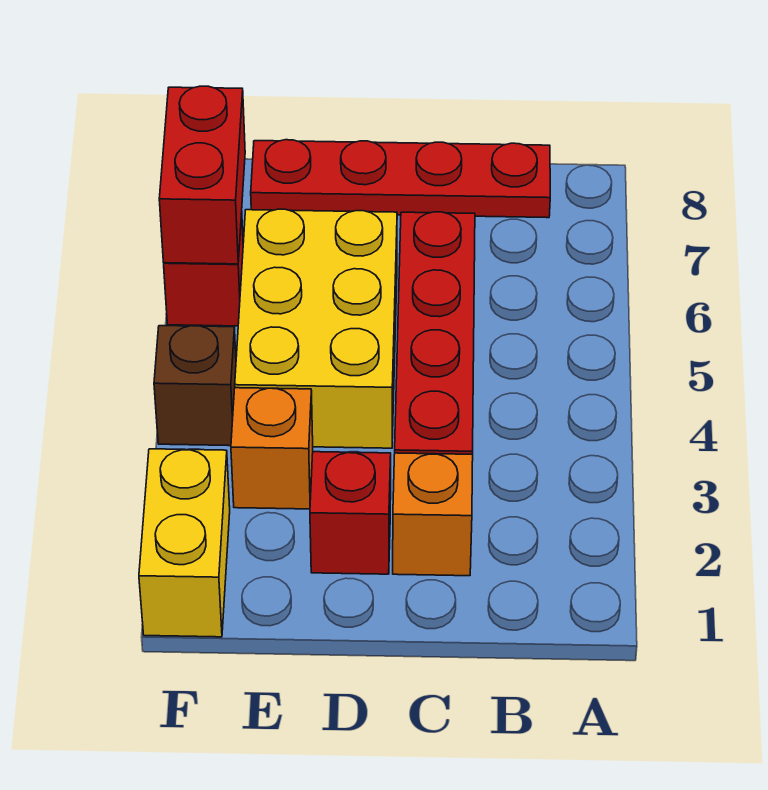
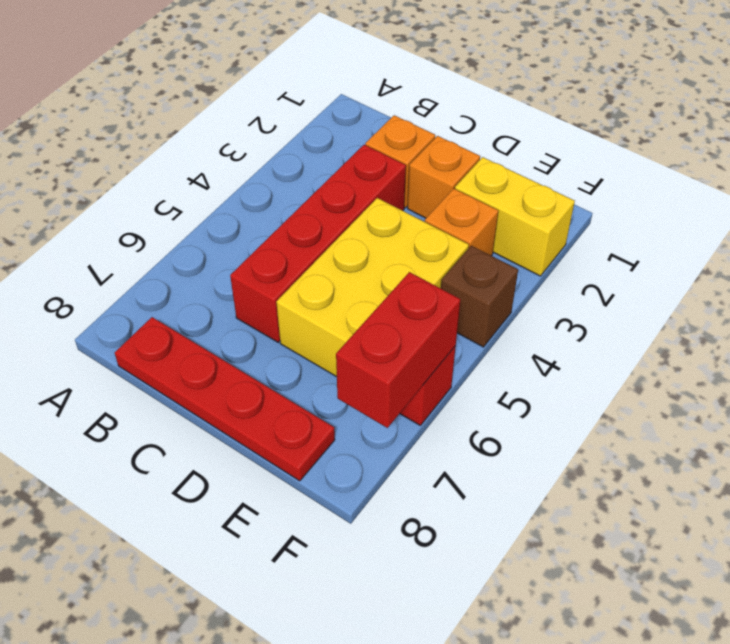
red brick D2 level 1 -> orange brick D2 level 1
yellow brick F1:F2 level 1 -> yellow brick E2:F2 level 1

